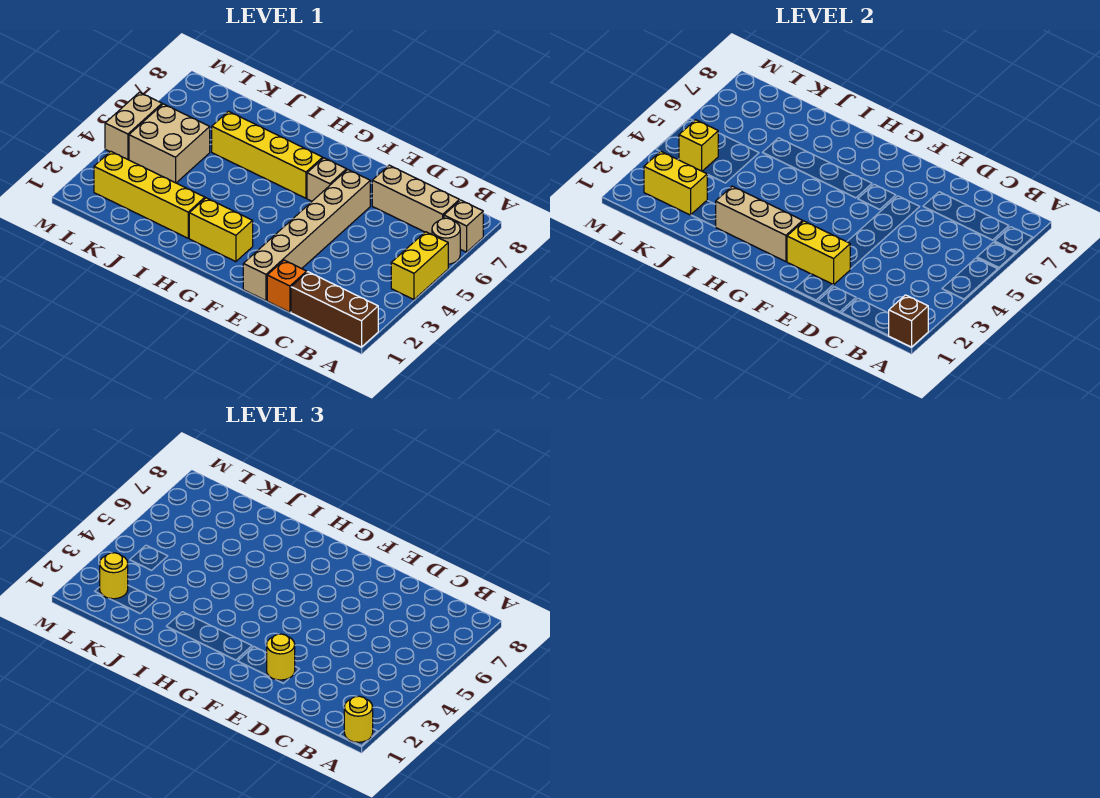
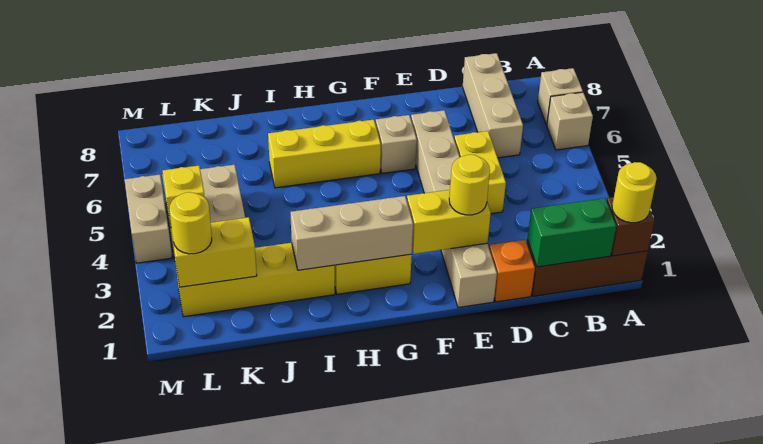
yellow brick A4:A5 level 1 -> yellow brick D4:D5 level 1
tan round brick A6 level 1 -> tan brick A6 level 1
none -> green brick B1:C1 level 2
tan brick B7:D7 level 1 -> tan brick C6:C8 level 1
yellow brick G6:J6 level 1 -> yellow brick G6:I6 level 1

